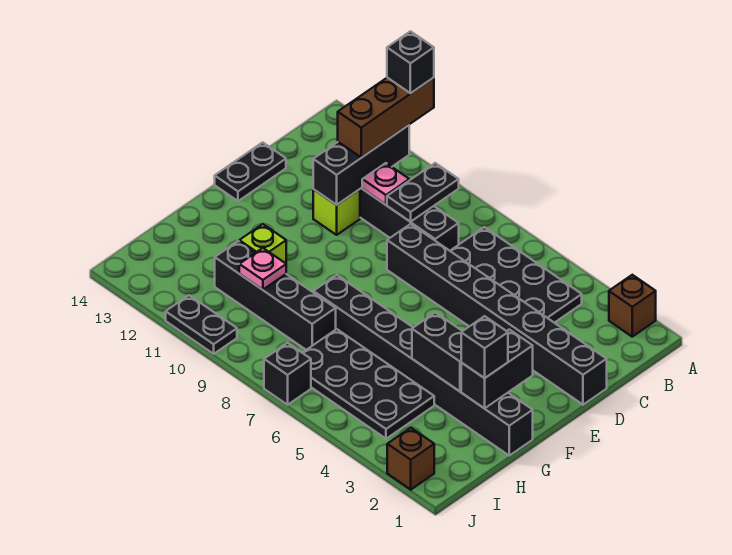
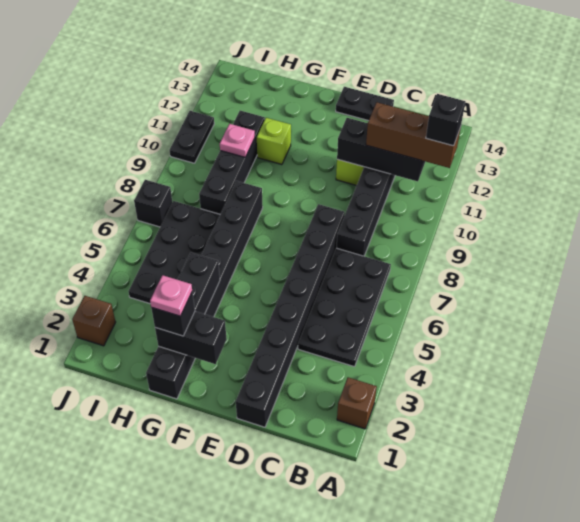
black plate B9:C9 level 2 -> none
pink plate C10 level 2 -> pink plate G2 level 4

